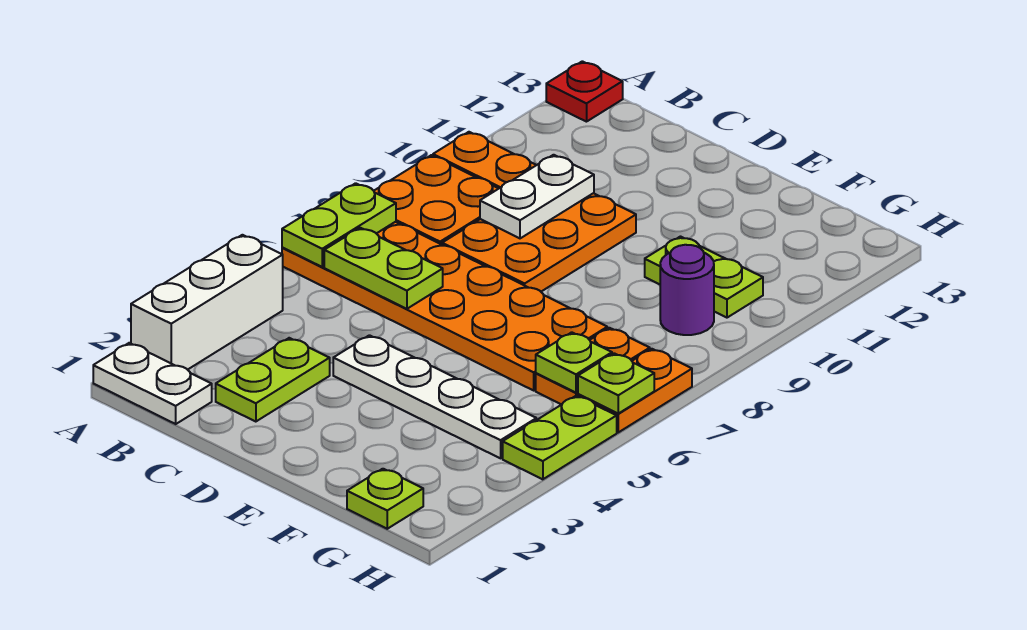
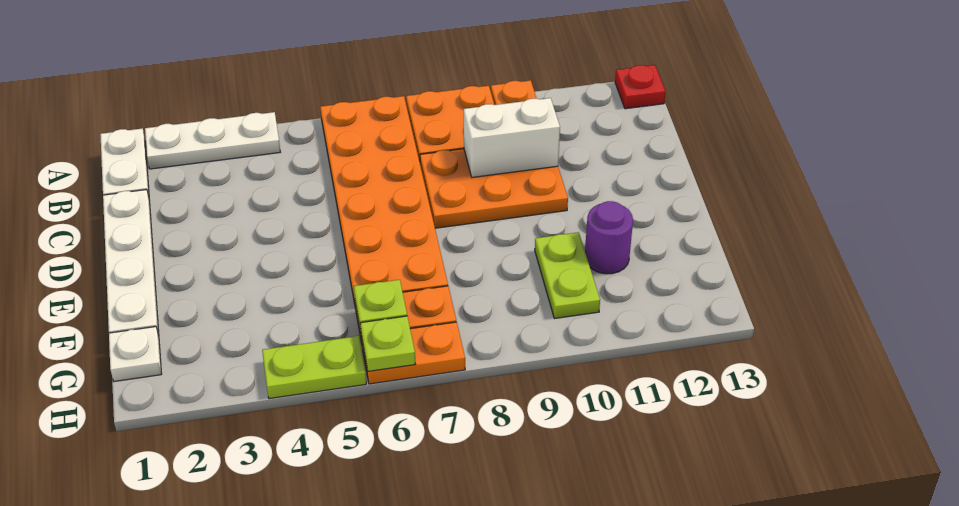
white brick A2:A4 level 1 -> white plate A2:A4 level 1
lime plate A6:A7 level 2 -> none
lime plate B6:C6 level 2 -> none
lime plate C2:C3 level 1 -> none
white plate C9:C10 level 2 -> white brick C9:C10 level 2
white plate D4:G4 level 1 -> white plate C1:F1 level 1
lime plate G1 level 1 -> white plate G1 level 1
purple round brick G9 level 1 -> purple round brick F11 level 1

